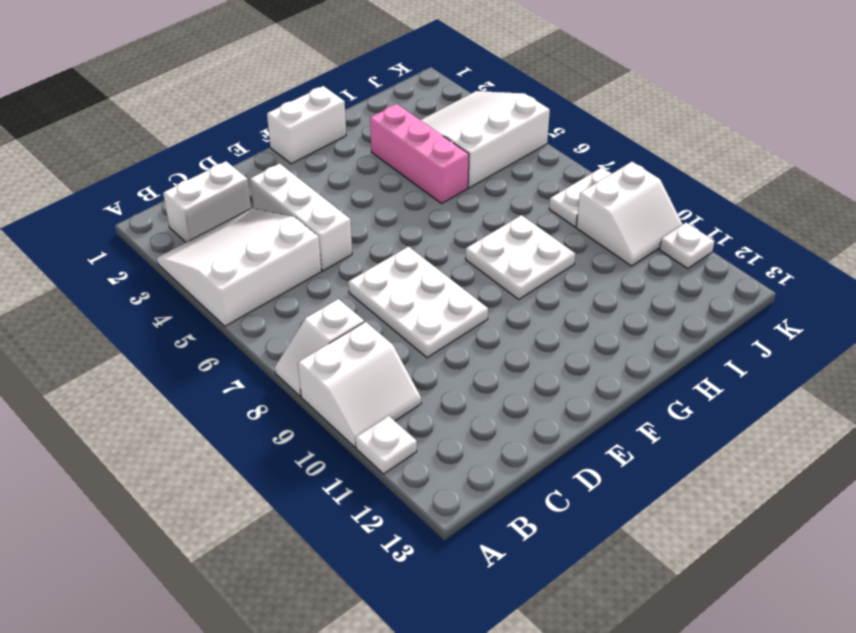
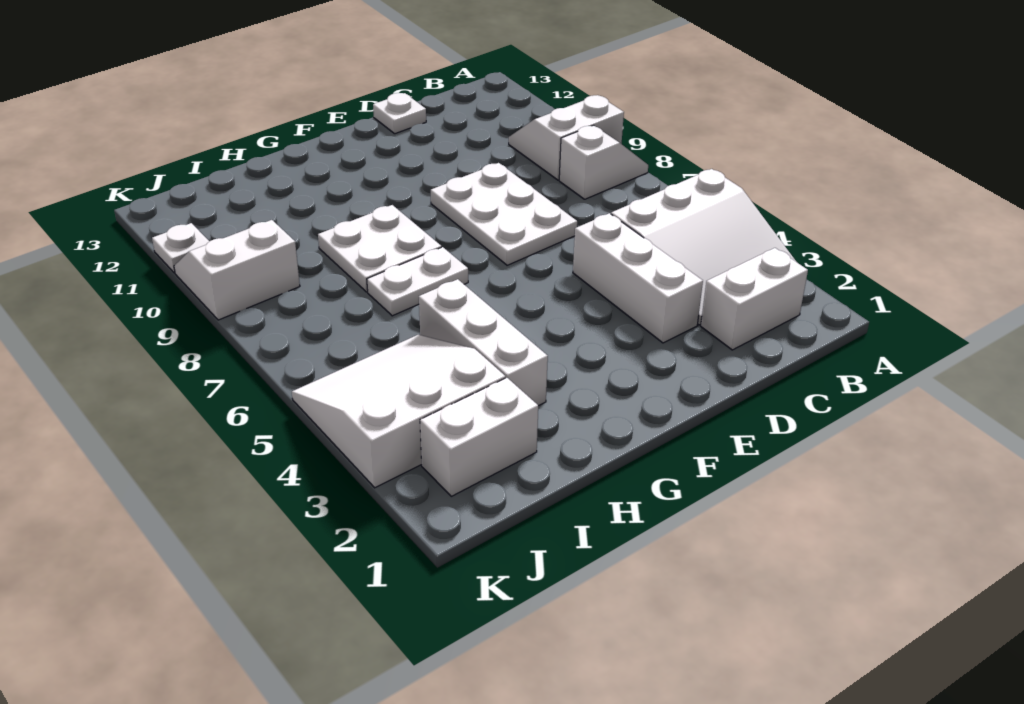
white plate A11 level 1 -> white plate D13 level 1
white brick F1:G1 level 1 -> white brick I2:J2 level 1
pink brick H3:H5 level 1 -> white brick H3:H5 level 1
white slope I3:K5 level 1 top 5 -> white slope I3:K5 level 1 top 3
white plate J8:K8 level 1 -> white plate G7:H7 level 1

